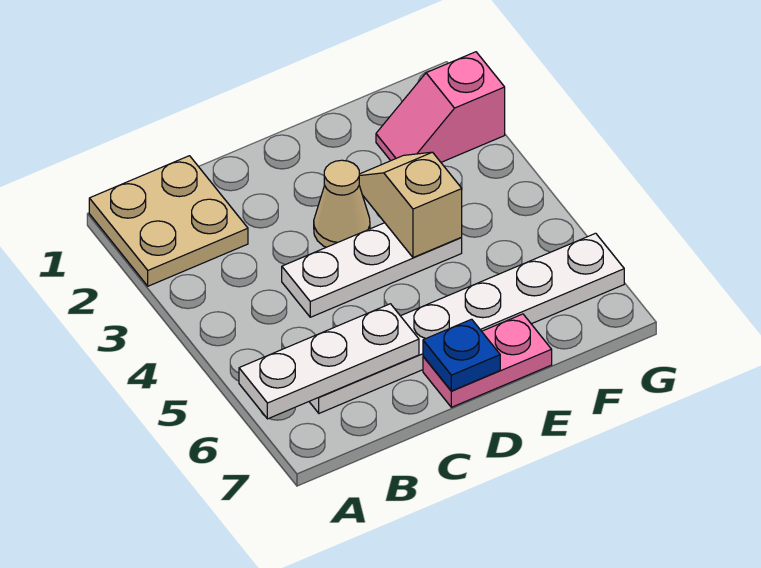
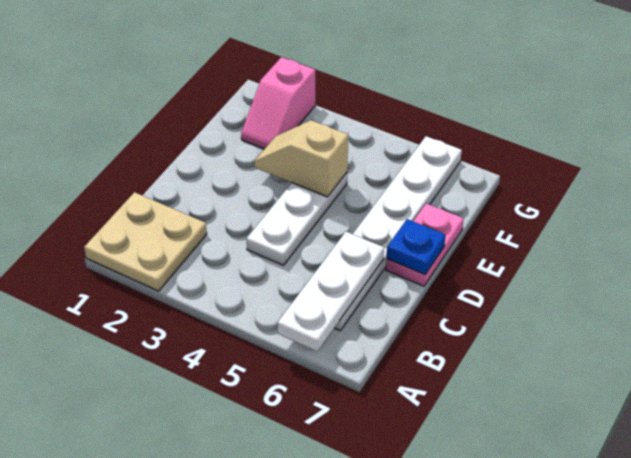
tan cone D3 level 1 -> none

